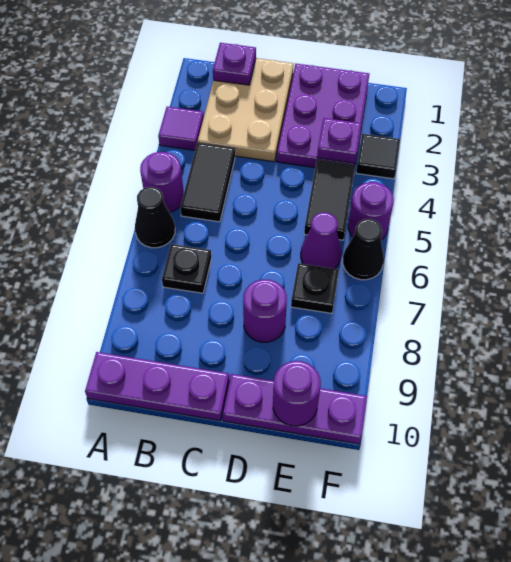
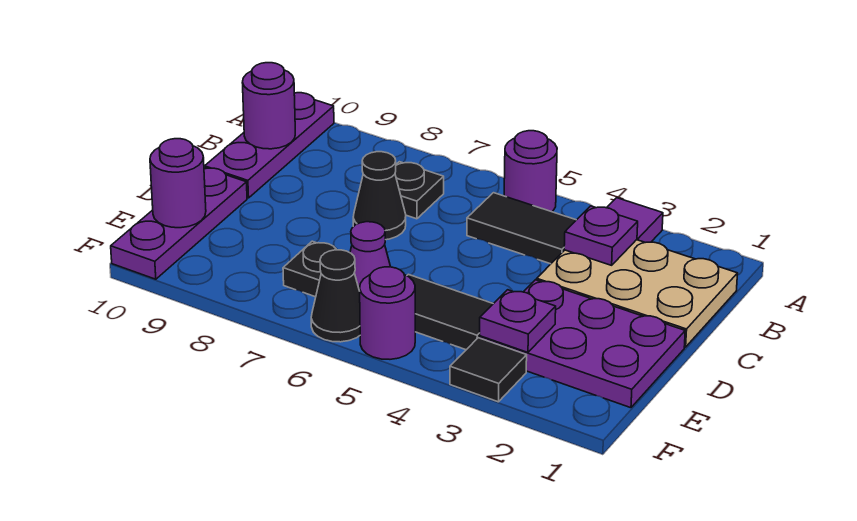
black cone A6 level 1 -> black cone C7 level 1
purple plate B1 level 2 -> purple plate B3 level 2
purple round brick D8 level 1 -> purple round brick B10 level 2

